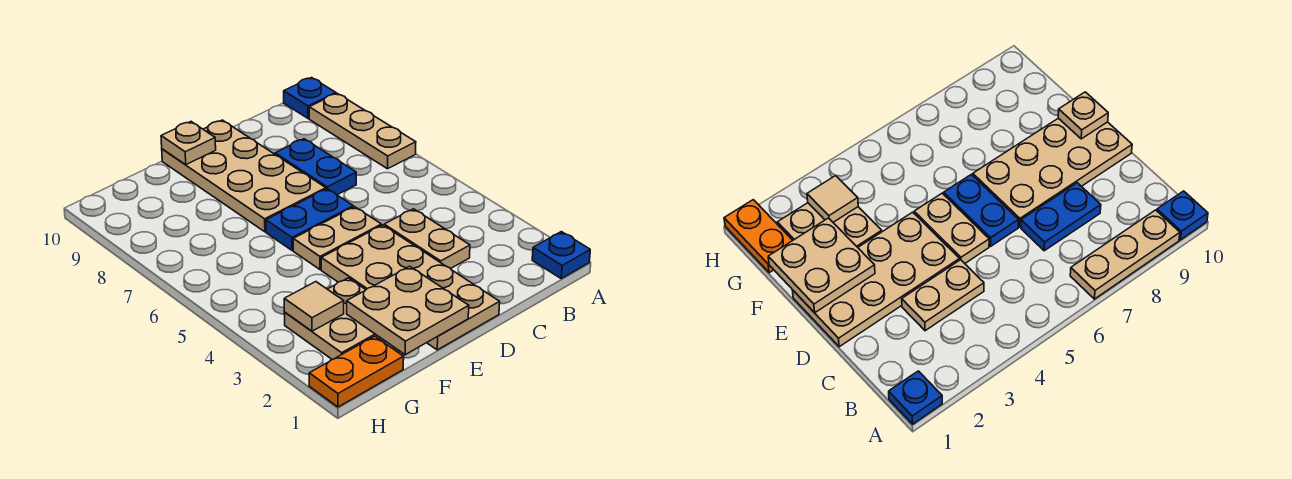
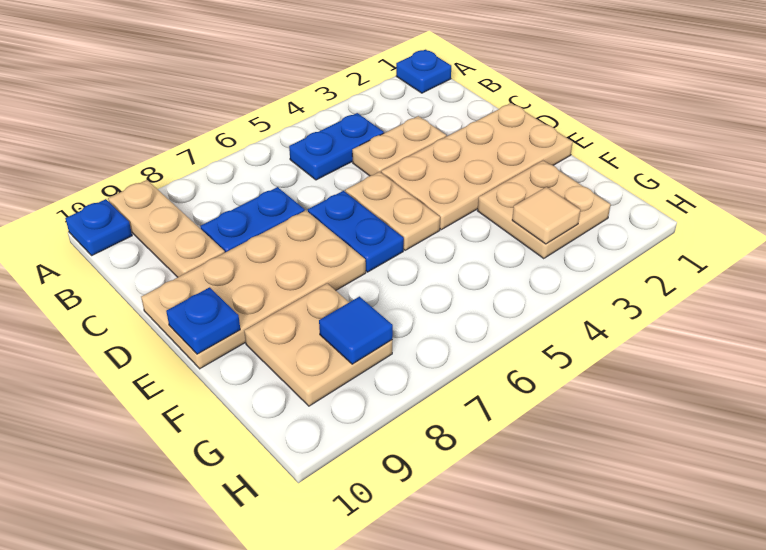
tan plate A7:A9 level 1 -> tan plate A9:C9 level 1
none -> blue plate B4:B5 level 1
tan plate E1:F2 level 2 -> tan plate F8:G9 level 1
tan plate E10 level 2 -> blue plate E10 level 2
orange plate G1:H1 level 1 -> none
none -> blue tile G8 level 2

